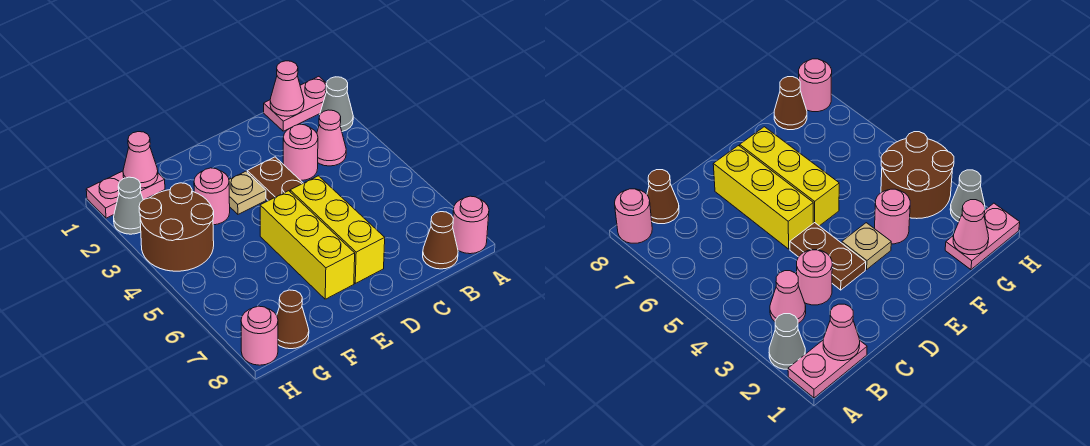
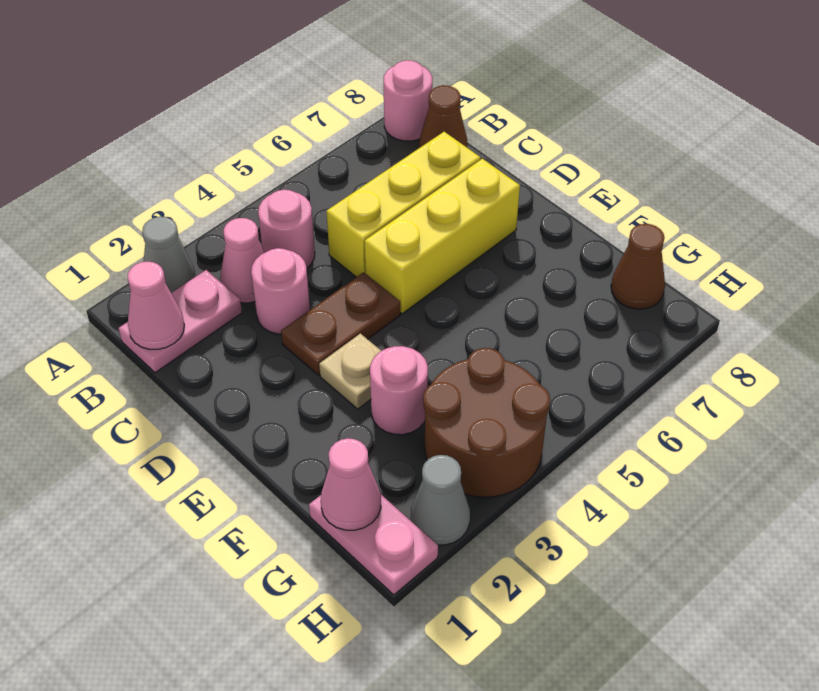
pink plate A1:B1 level 1 -> pink plate B1:B2 level 1
yellow brick E5:E7 level 1 -> yellow brick C5:C7 level 1
pink round brick H8 level 1 -> pink round brick B4 level 1

